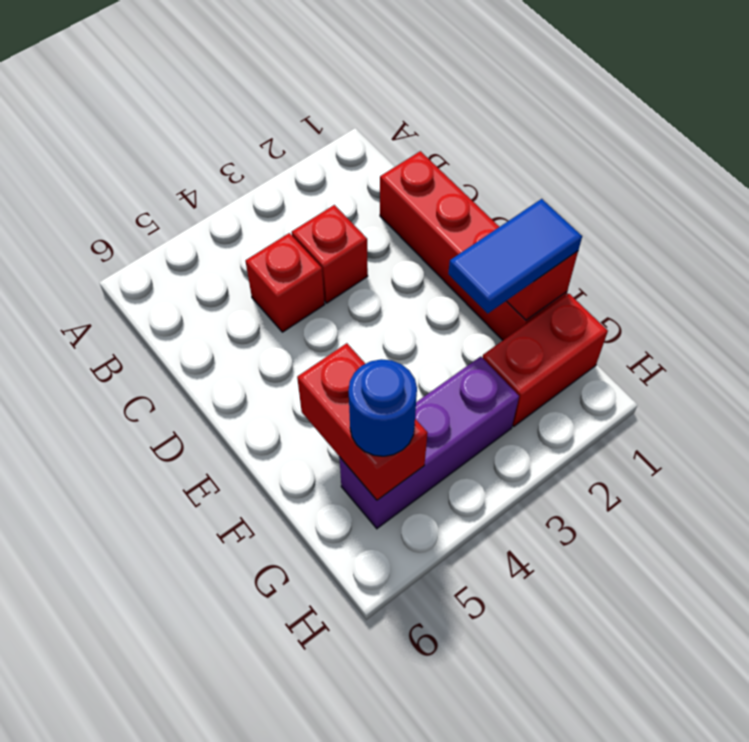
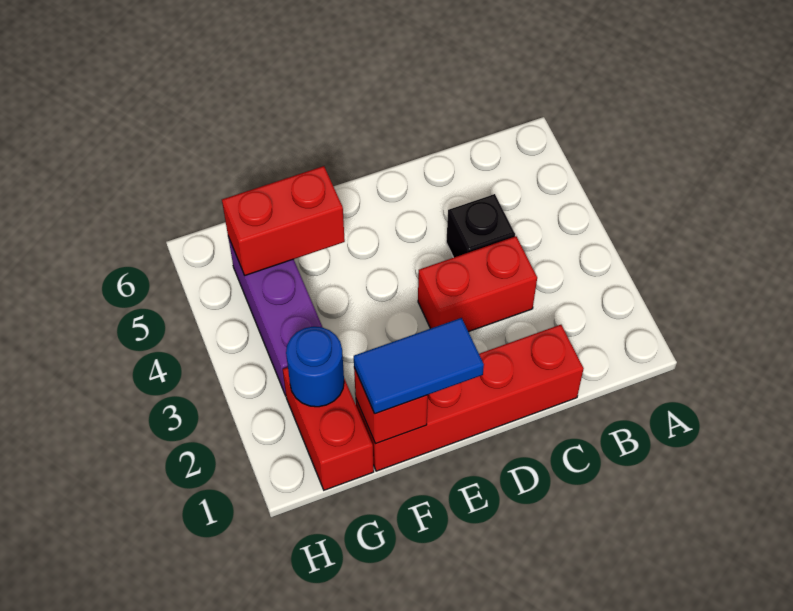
red brick C3 level 1 -> red brick C3:D3 level 1
red brick C4 level 1 -> black brick C4 level 1
blue tile F1:F2 level 3 -> blue tile E1:F1 level 3
blue round brick G5 level 3 -> blue round brick G2 level 2

